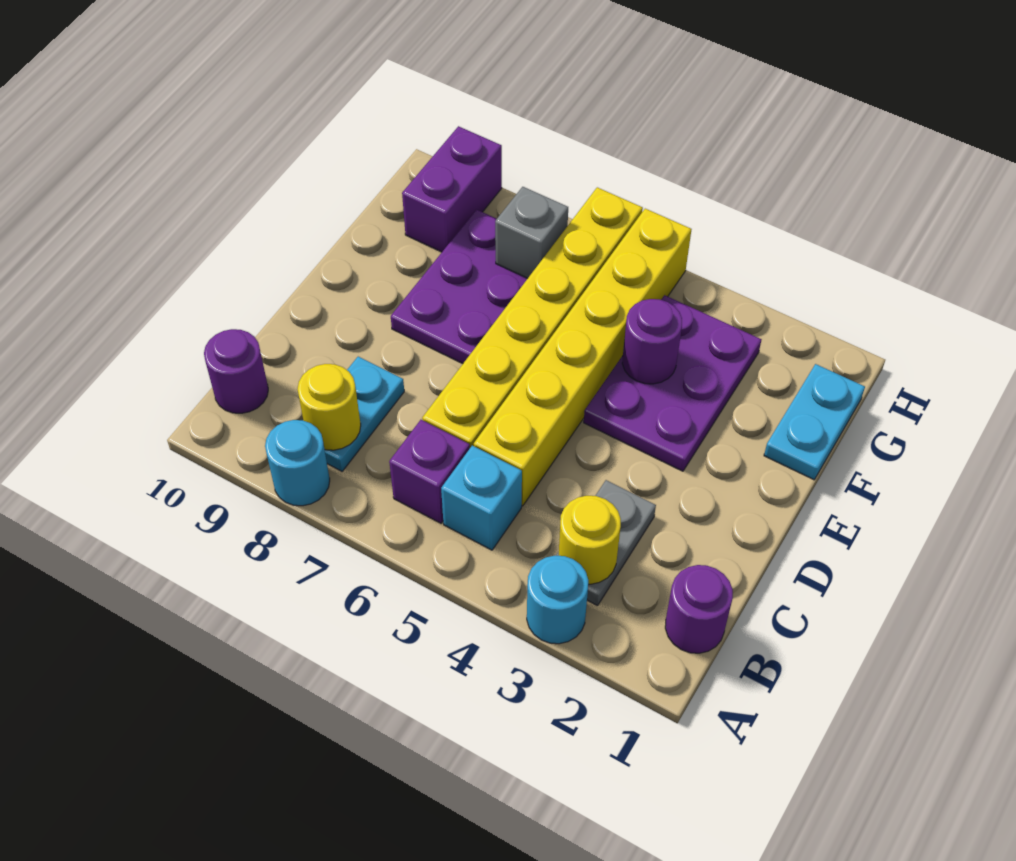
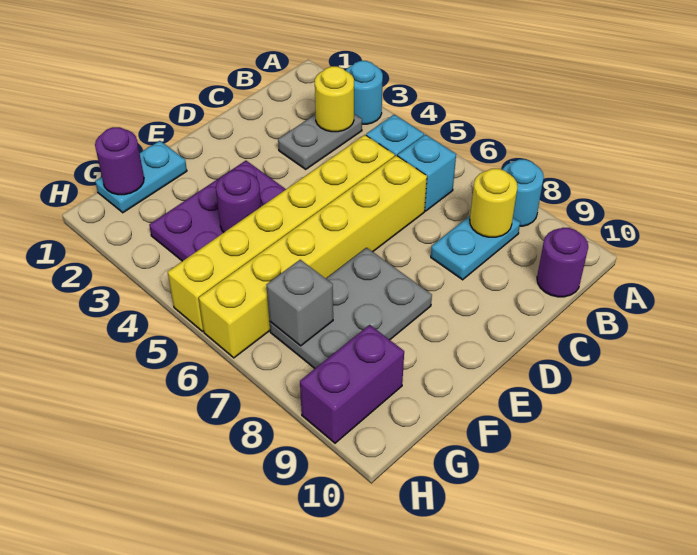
purple round brick B1 level 1 -> purple round brick G1 level 2
purple brick B6 level 1 -> cyan brick B6 level 1
purple plate E7:G8 level 1 -> grey plate E7:G8 level 1

